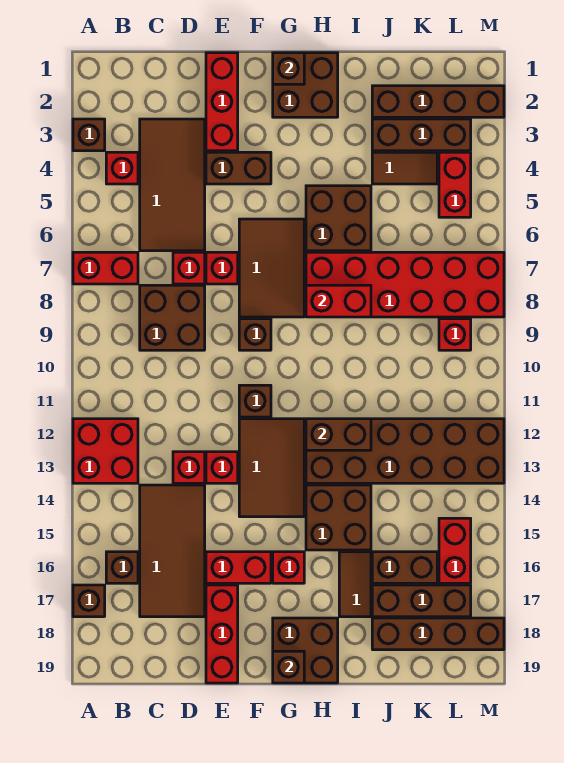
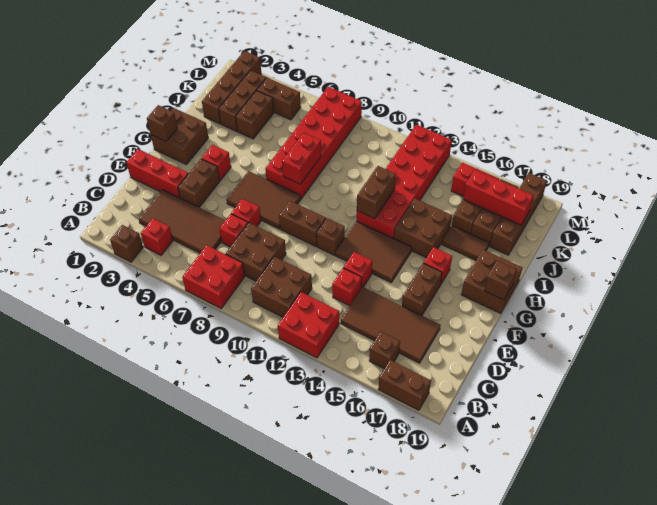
red brick A7:B7 level 1 -> red brick A7:B8 level 1
brown brick A17 level 1 -> brown brick A17:A18 level 1
red brick E16:F16 level 1 -> brown brick E16:F16 level 1
red brick E17:E19 level 1 -> red brick K16:K18 level 2
brown brick F9 level 1 -> brown brick F9:F10 level 1
brown brick H5:I6 level 1 -> brown brick B10:C11 level 1
brown brick H12:M13 level 1 -> red brick H12:M13 level 1
brown tile J4:K4 level 1 -> brown brick J4:K4 level 1
red brick L4:L5 level 1 -> brown brick L4:L5 level 1
red brick L9 level 1 -> red brick G4 level 1

